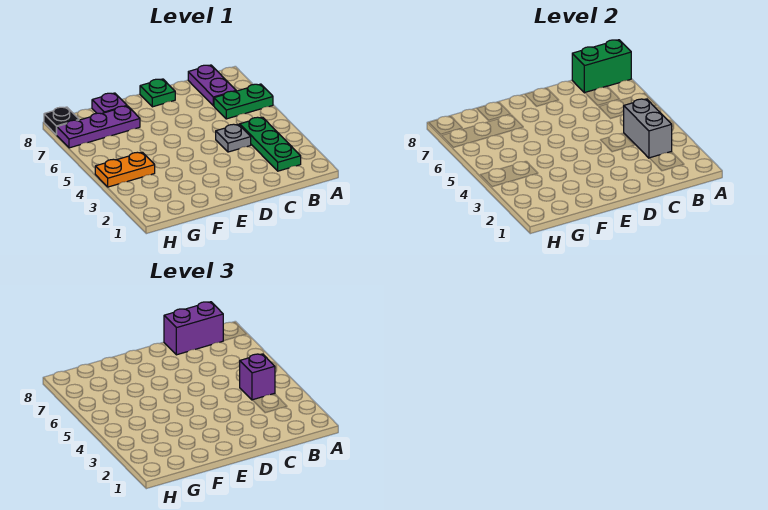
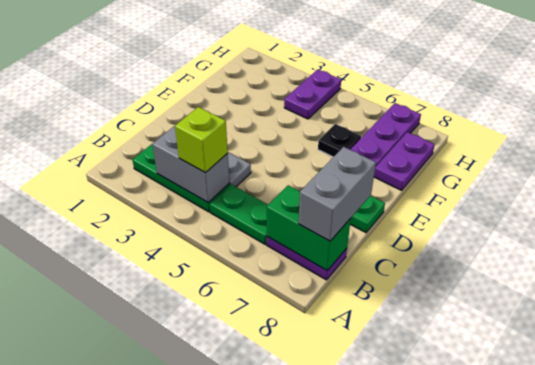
green plate A6:B6 level 1 -> green plate B5:B6 level 1
green brick A8:B8 level 2 -> green brick B7:B8 level 2
purple brick B4 level 3 -> lime brick B4 level 3
purple brick B8:C8 level 3 -> grey brick B8:C8 level 3
purple plate F8 level 1 -> purple plate F8:G8 level 1
orange plate G4:H4 level 1 -> purple plate G4:H4 level 1
black plate H8 level 1 -> black plate F6 level 1

